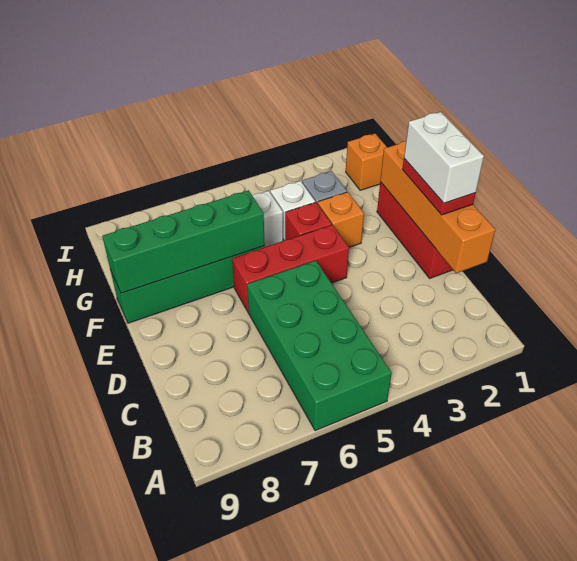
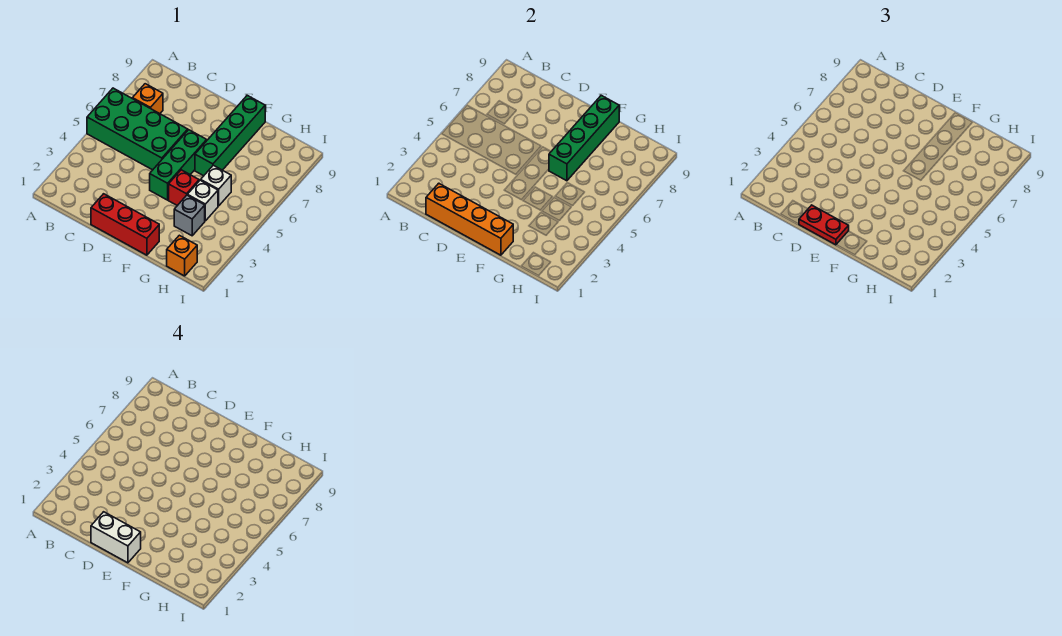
red brick E4:E6 level 1 -> green brick E4:E6 level 1
orange brick F3 level 1 -> orange brick B7 level 1

